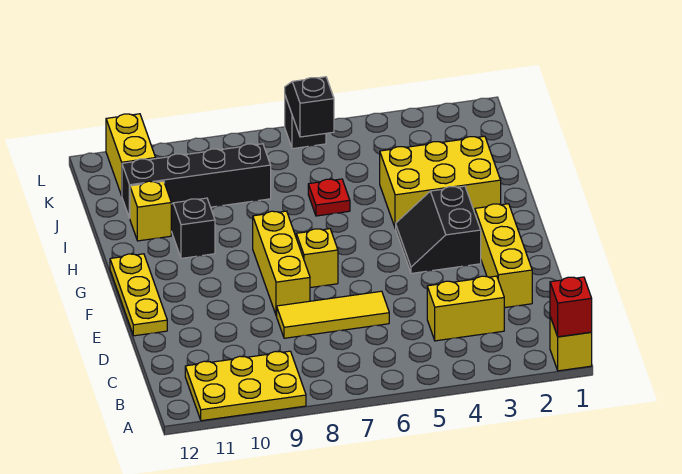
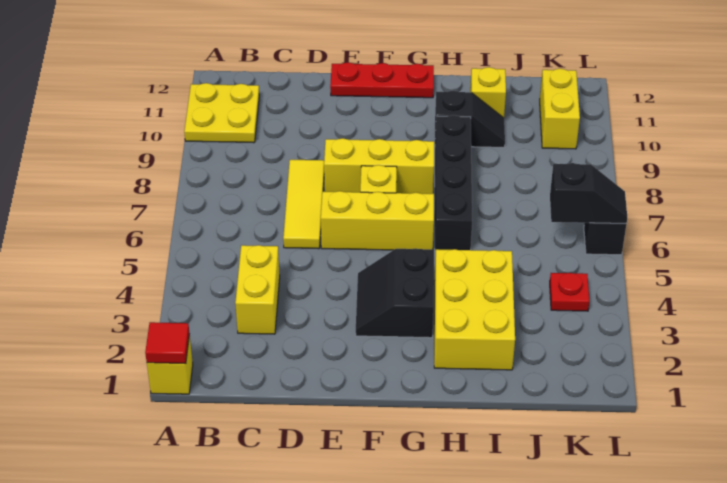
red brick A1 level 2 -> red tile A1 level 2
yellow plate A9:B11 level 1 -> yellow plate A10:B11 level 1
yellow brick D2:F2 level 1 -> yellow brick E6:G6 level 1
yellow plate E12:G12 level 1 -> red plate E12:G12 level 1
black slope F3:G4 level 1 top 3 -> black slope F3:G4 level 1 top G
red plate I6 level 1 -> red plate K4 level 1
black brick J8:J11 level 1 -> black brick H6:H9 level 1
yellow brick K11:L11 level 1 -> yellow brick K10:K11 level 1

